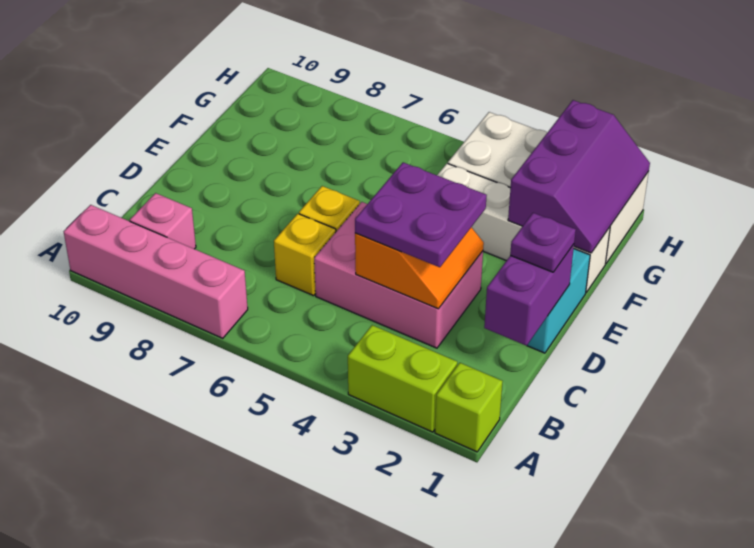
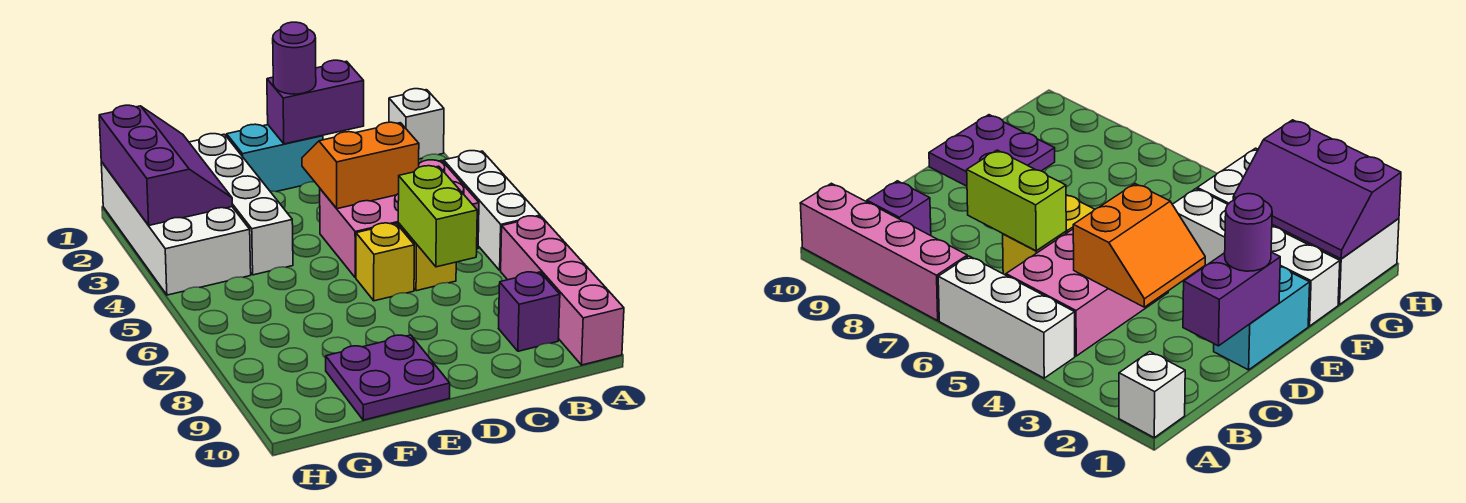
lime brick A1 level 1 -> white brick A1 level 1
lime brick A2:A3 level 1 -> lime brick C6:C7 level 2
none -> white brick A4:A6 level 1
pink brick B9 level 1 -> purple brick B9 level 1
pink brick C3:D5 level 1 -> pink brick B4:D5 level 1
purple plate C3:D4 level 3 -> purple plate E9:F10 level 1
purple plate D1 level 3 -> purple round brick D1 level 3
purple slope F1:H2 level 2 top 2 -> purple slope G1:H3 level 2 top H

